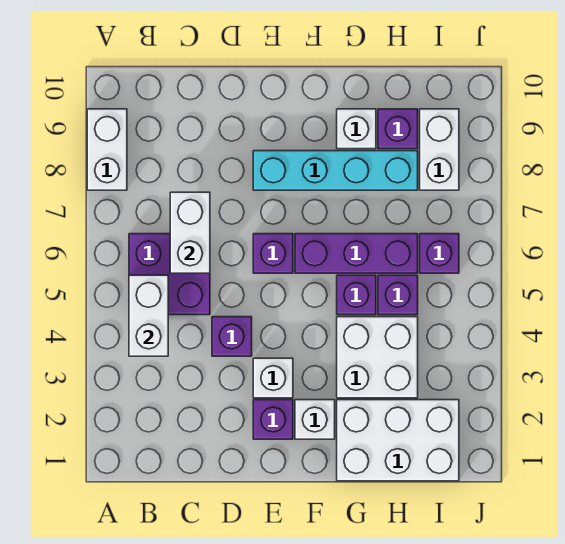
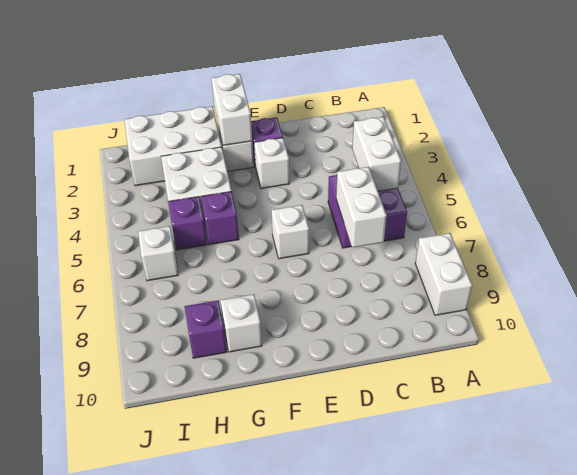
purple brick D4 level 1 -> none
purple brick E6 level 1 -> white brick E6 level 1
cyan brick E8:H8 level 1 -> none
purple brick F6:H6 level 1 -> none
purple brick I6 level 1 -> white brick I6 level 1
white brick I8:I9 level 1 -> white brick F1:F2 level 2

